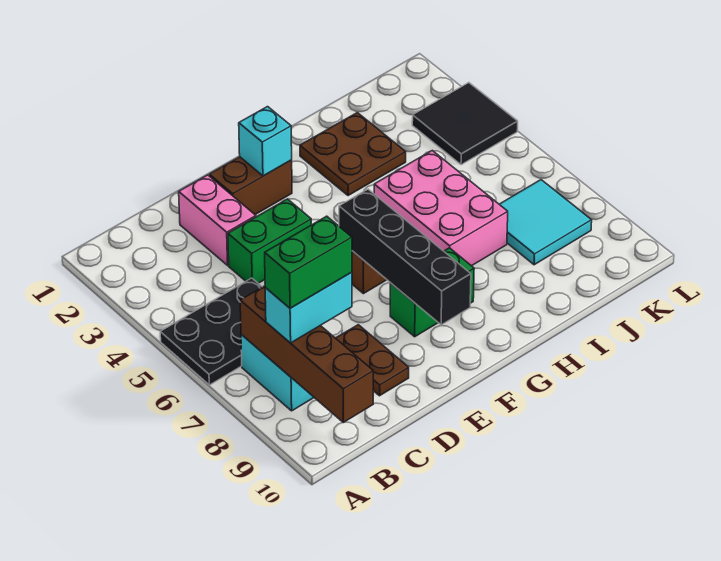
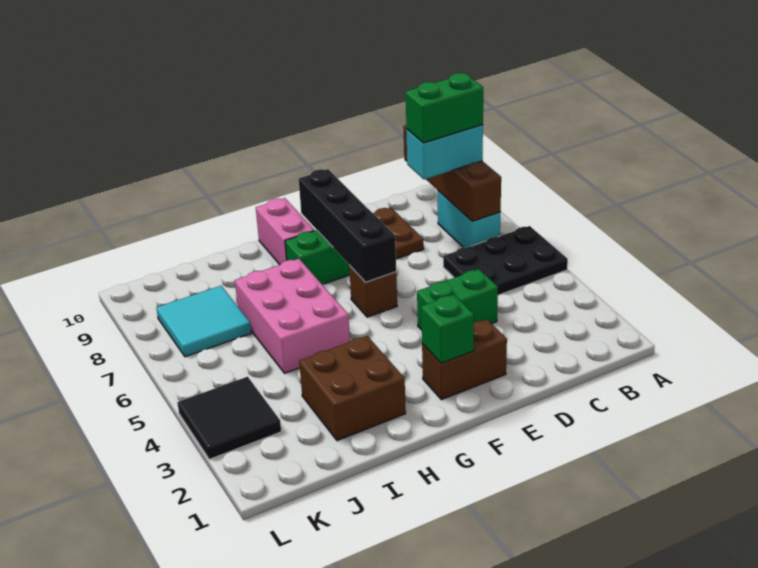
pink brick D2:D3 level 1 -> pink brick G9:G10 level 1
cyan brick F2 level 2 -> green brick F2 level 2
brown plate H2:I3 level 1 -> brown brick H2:I3 level 1

